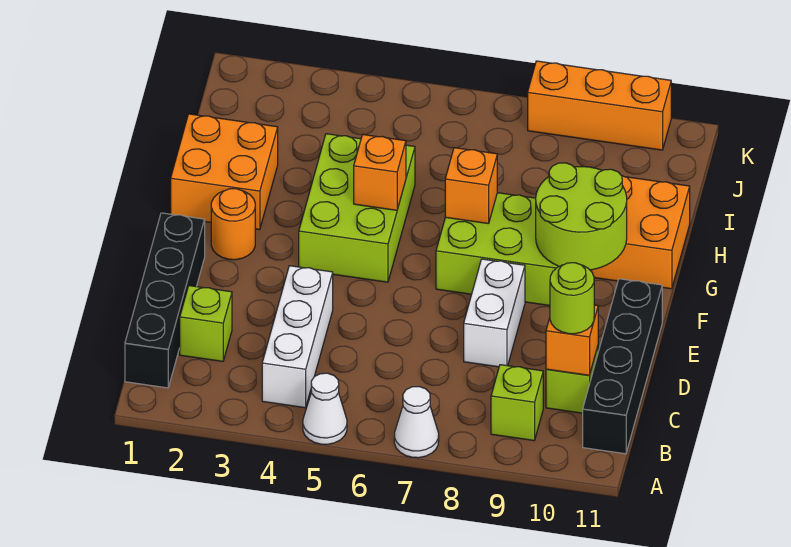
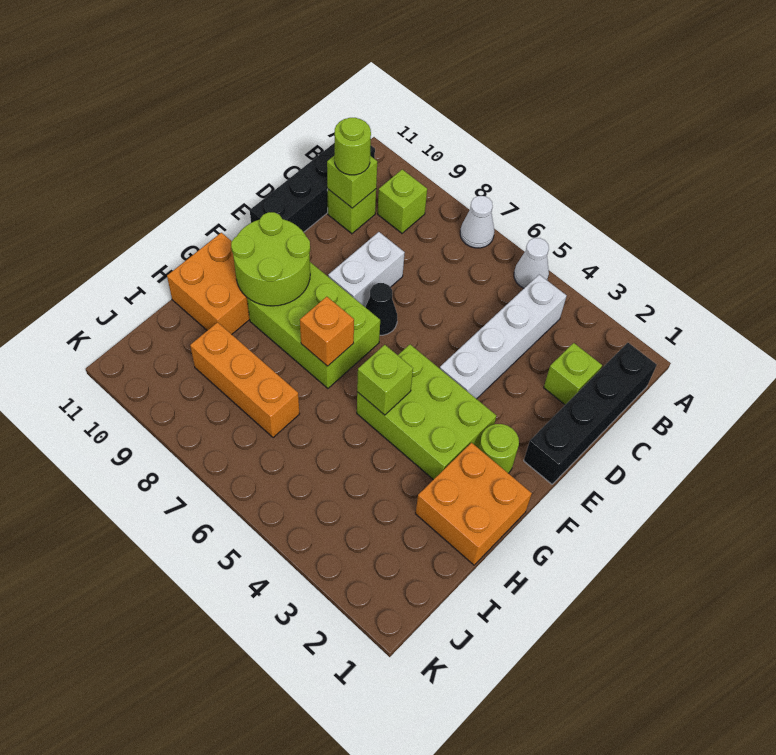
white brick B4:D4 level 1 -> white brick B4:E4 level 1
orange brick C10 level 2 -> lime brick C10 level 2
none -> black cone E7 level 1
orange round brick F2 level 1 -> lime round brick F2 level 1
lime brick F4:H5 level 1 -> lime brick F3:G5 level 1
orange brick G5 level 2 -> lime brick G5 level 2
orange brick K8:K10 level 1 -> orange brick I7:I9 level 1

